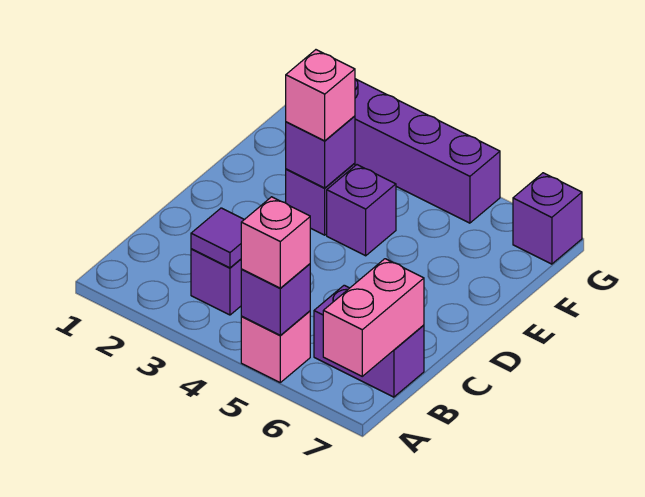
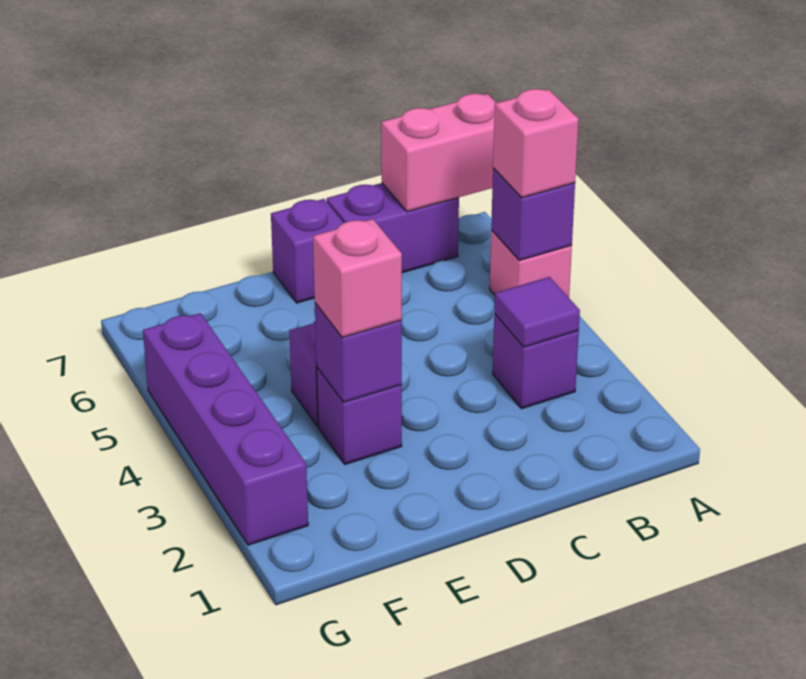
purple brick B6:B7 level 1 -> purple brick B7:C7 level 1
purple brick G7 level 1 -> purple brick D7 level 1

